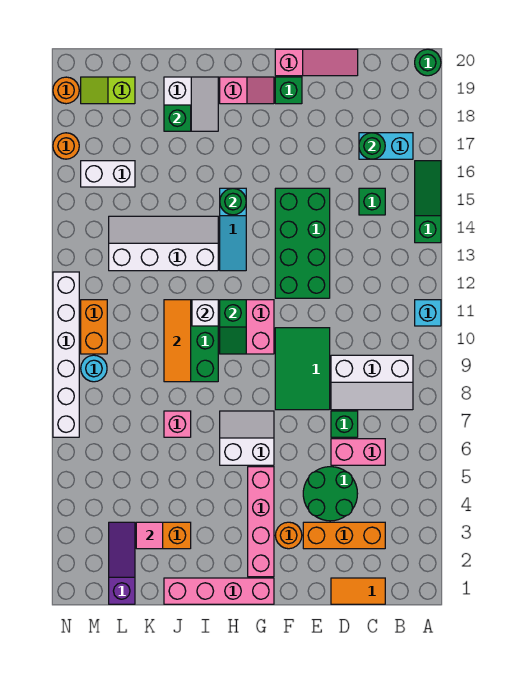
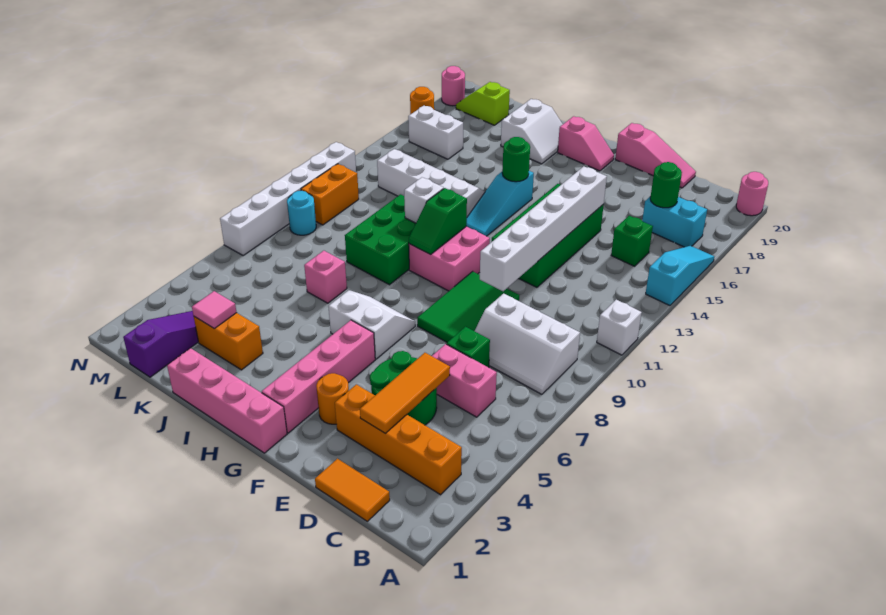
cyan brick A11 level 1 -> white brick A11 level 1
green slope A14:A16 level 1 top 14 -> cyan slope A14:A16 level 1 top 14
green round brick A20 level 1 -> pink round brick A20 level 1
orange brick C3:E3 level 1 -> orange brick B3:E3 level 1
none -> white brick E10:E15 level 2
green brick F19 level 1 -> none
orange tile J9:J11 level 2 -> orange tile D3:D5 level 2
green brick J18 level 2 -> none
orange round brick N19 level 1 -> pink round brick N19 level 1

